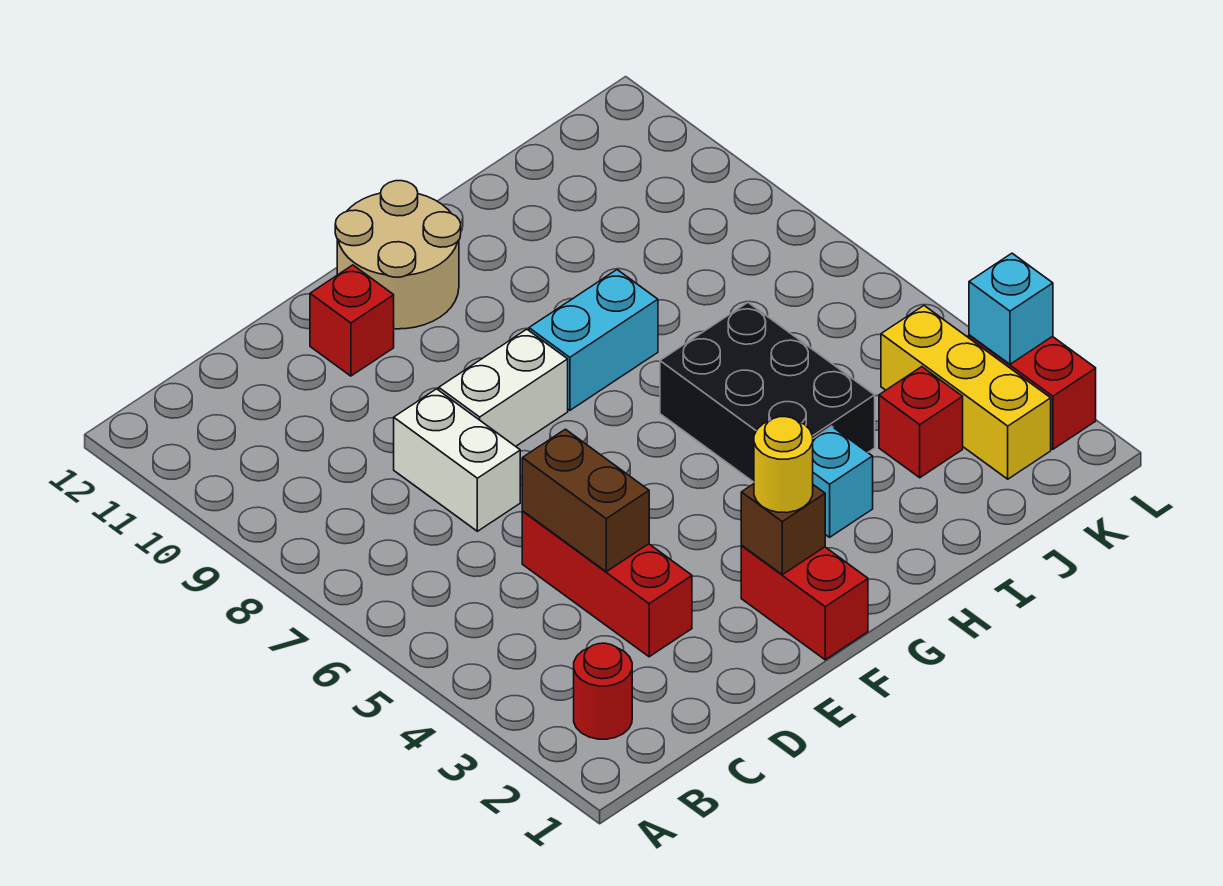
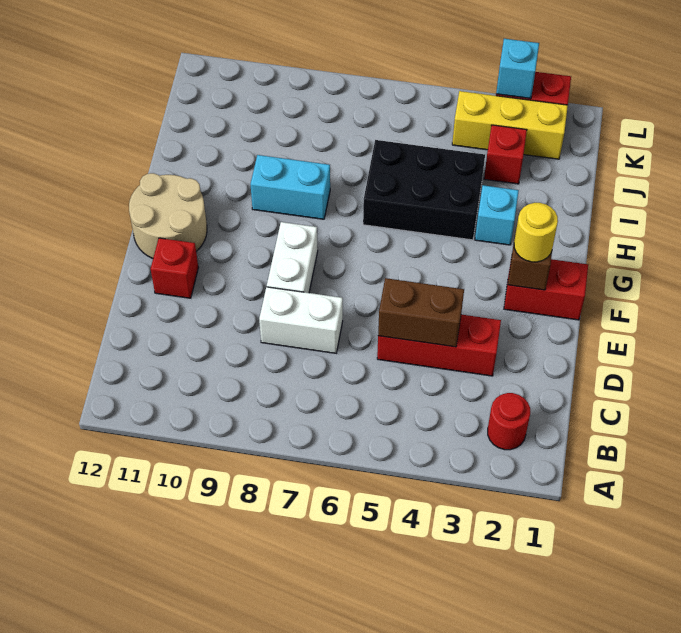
cyan brick G8:H8 level 1 -> cyan brick H8:H9 level 1

